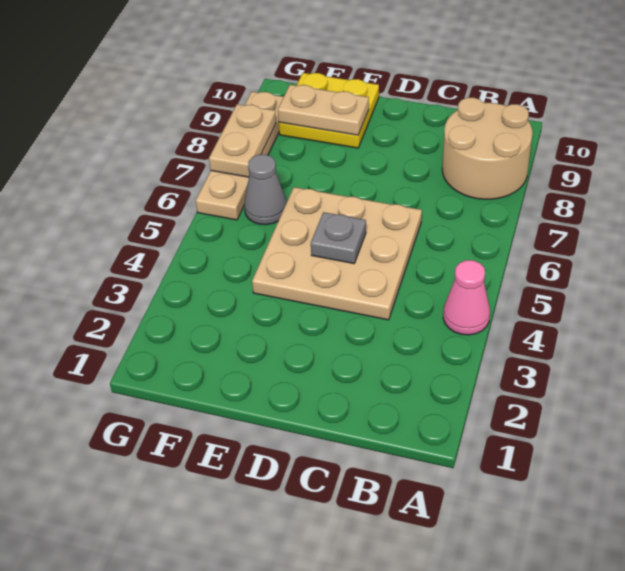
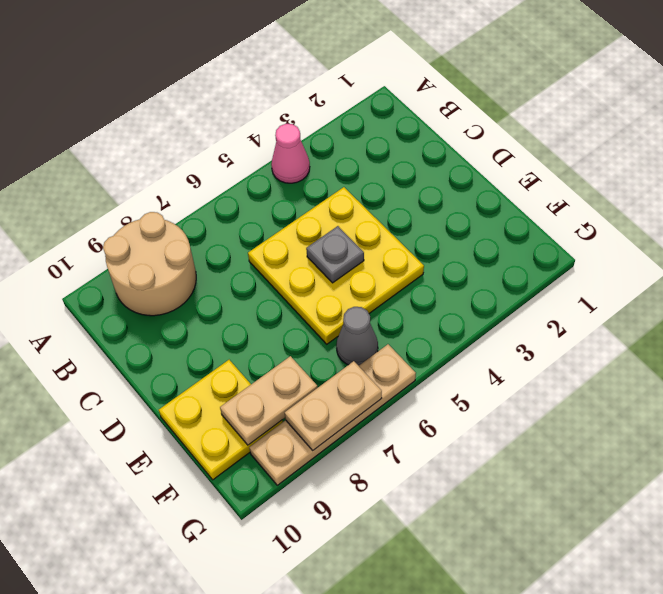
tan plate C4:E6 level 1 -> yellow plate C4:E6 level 1
tan plate E9:F9 level 2 -> tan plate F8:F9 level 2

